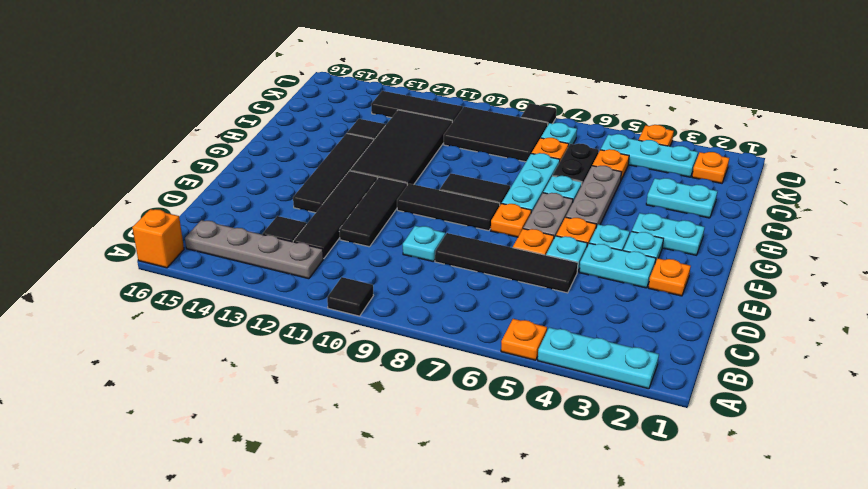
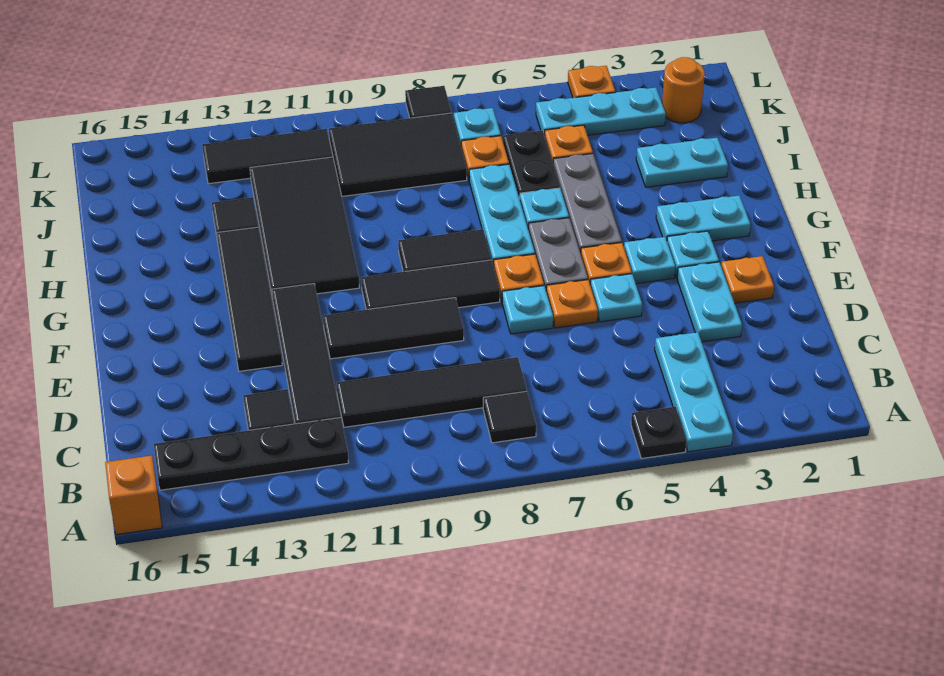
cyan plate A2:A4 level 1 -> cyan plate A4:C4 level 1
orange plate A5 level 1 -> black plate A5 level 1
black tile A10 level 1 -> black tile B8 level 1
grey plate B12:B15 level 1 -> black plate B12:B15 level 1
black tile D5:D8 level 1 -> black tile C8:C11 level 1
cyan plate D9 level 1 -> cyan plate E7 level 1
black tile D11:F11 level 1 -> black tile E9:E11 level 1
cyan plate E3:E4 level 1 -> cyan plate D3:E3 level 1
orange plate K2 level 1 -> orange round brick K2 level 1

